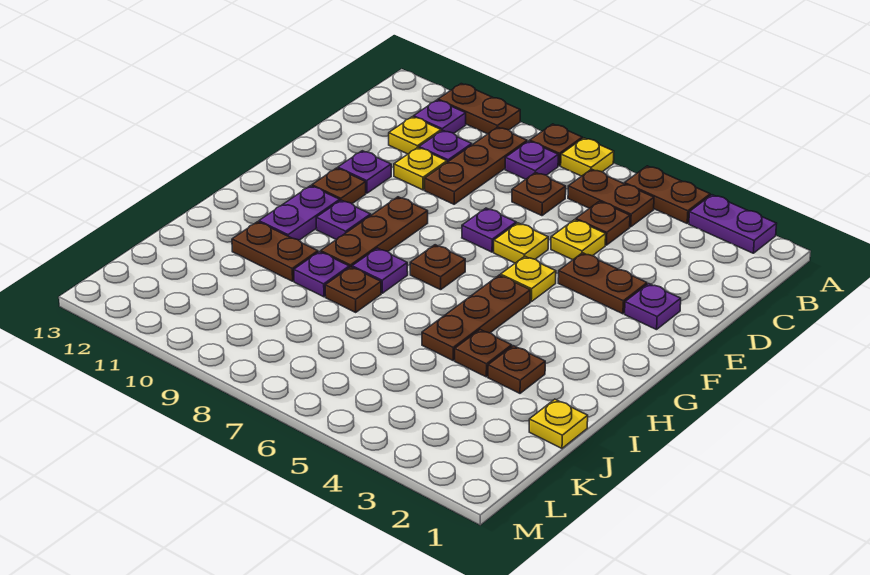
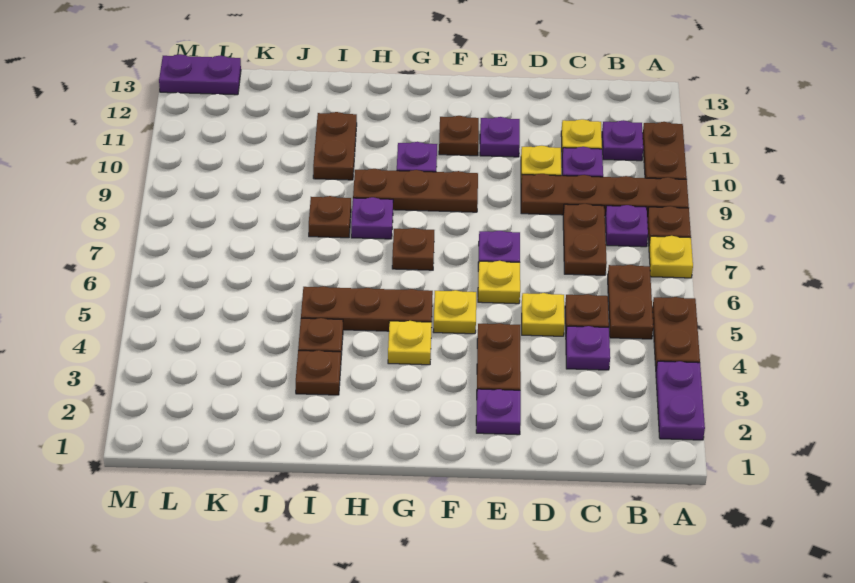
brown plate B9:D9 level 1 -> brown plate A9:D9 level 1
brown plate C7 level 1 -> brown plate C7:C8 level 1
purple plate G11:H11 level 1 -> purple plate L13:M13 level 1
purple plate I9 level 1 -> purple plate C4 level 1
yellow plate J1 level 1 -> yellow plate G4 level 1

